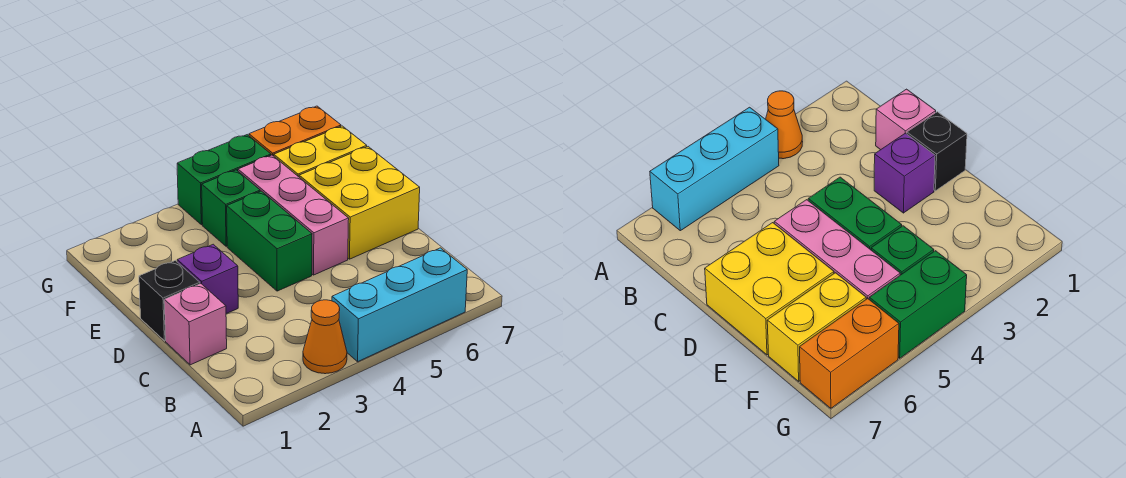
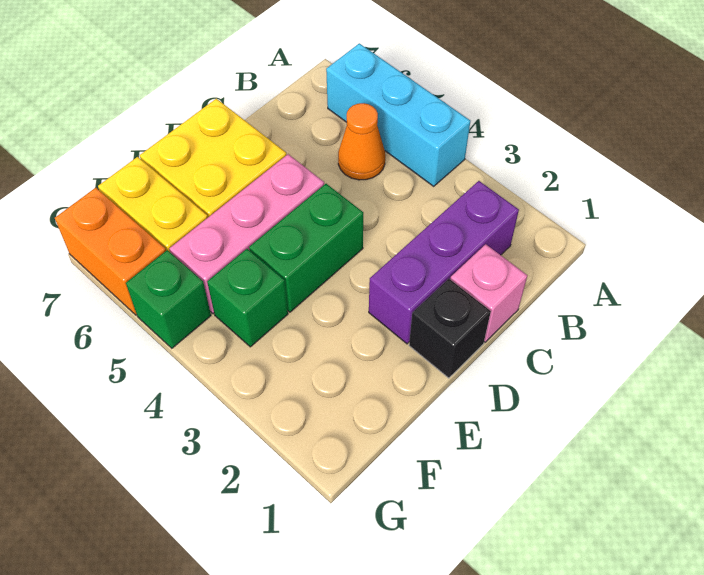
orange cone A3 level 1 -> orange cone B5 level 1
purple brick D2 level 1 -> purple brick B2:D2 level 1
green brick G4:G5 level 1 -> green brick G5 level 1

